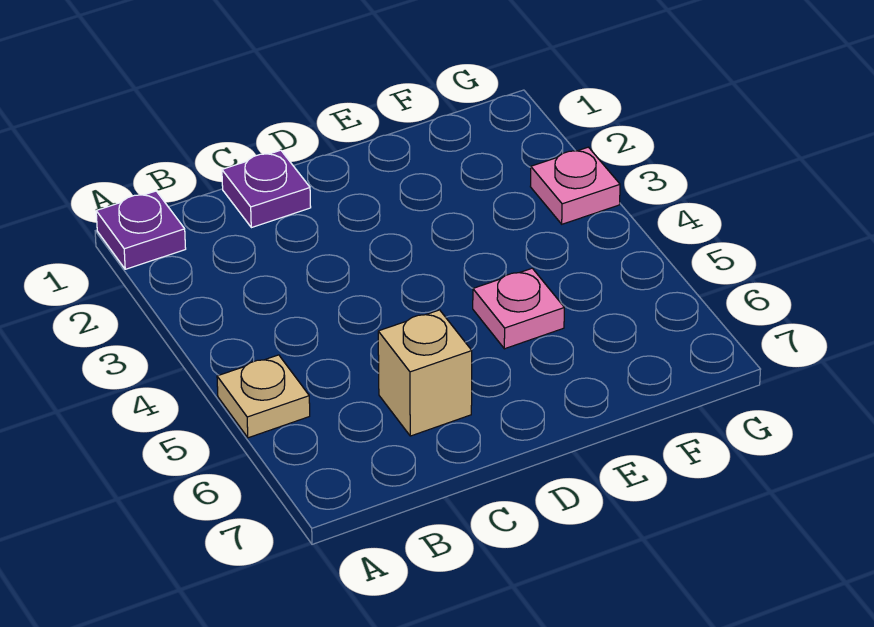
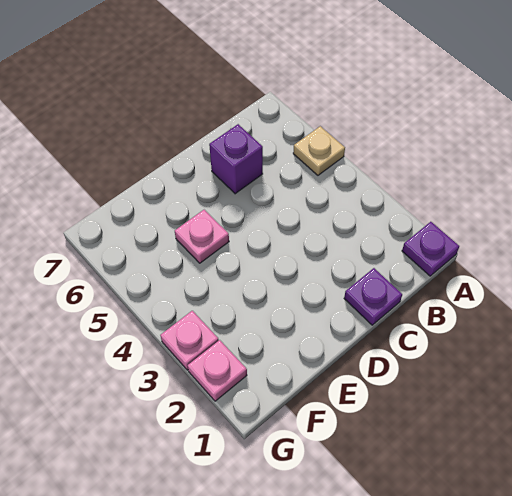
tan brick C6 level 1 -> purple brick C6 level 1
none -> pink plate G2 level 1

